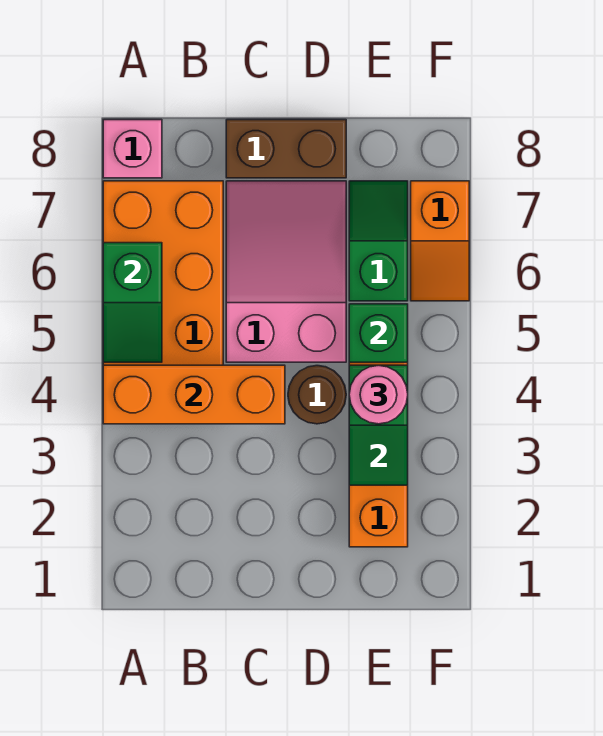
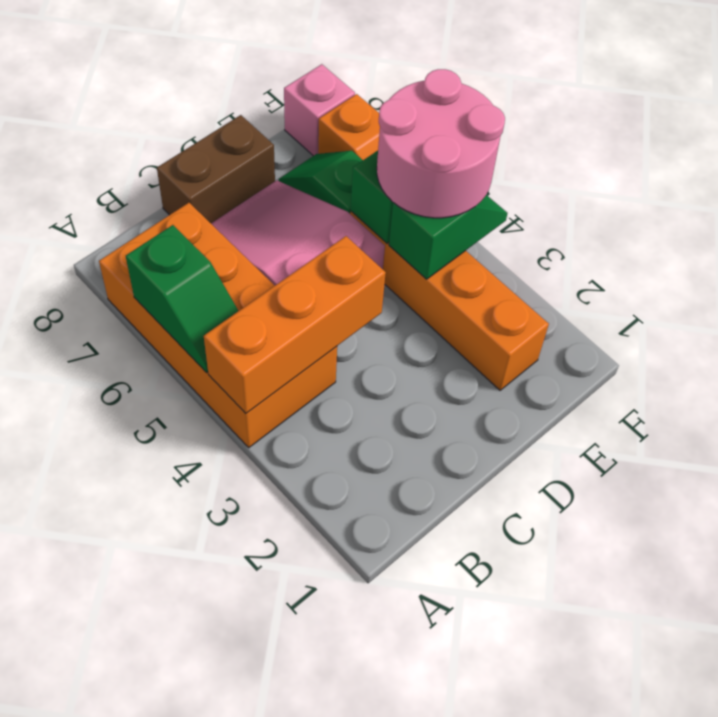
pink brick A8 level 1 -> pink brick F8 level 1
brown round brick D4 level 1 -> none
green slope E3:E4 level 2 top 4 -> green slope E4:F4 level 2 top E
pink round brick E4 level 3 -> pink round brick E4:F5 level 3

